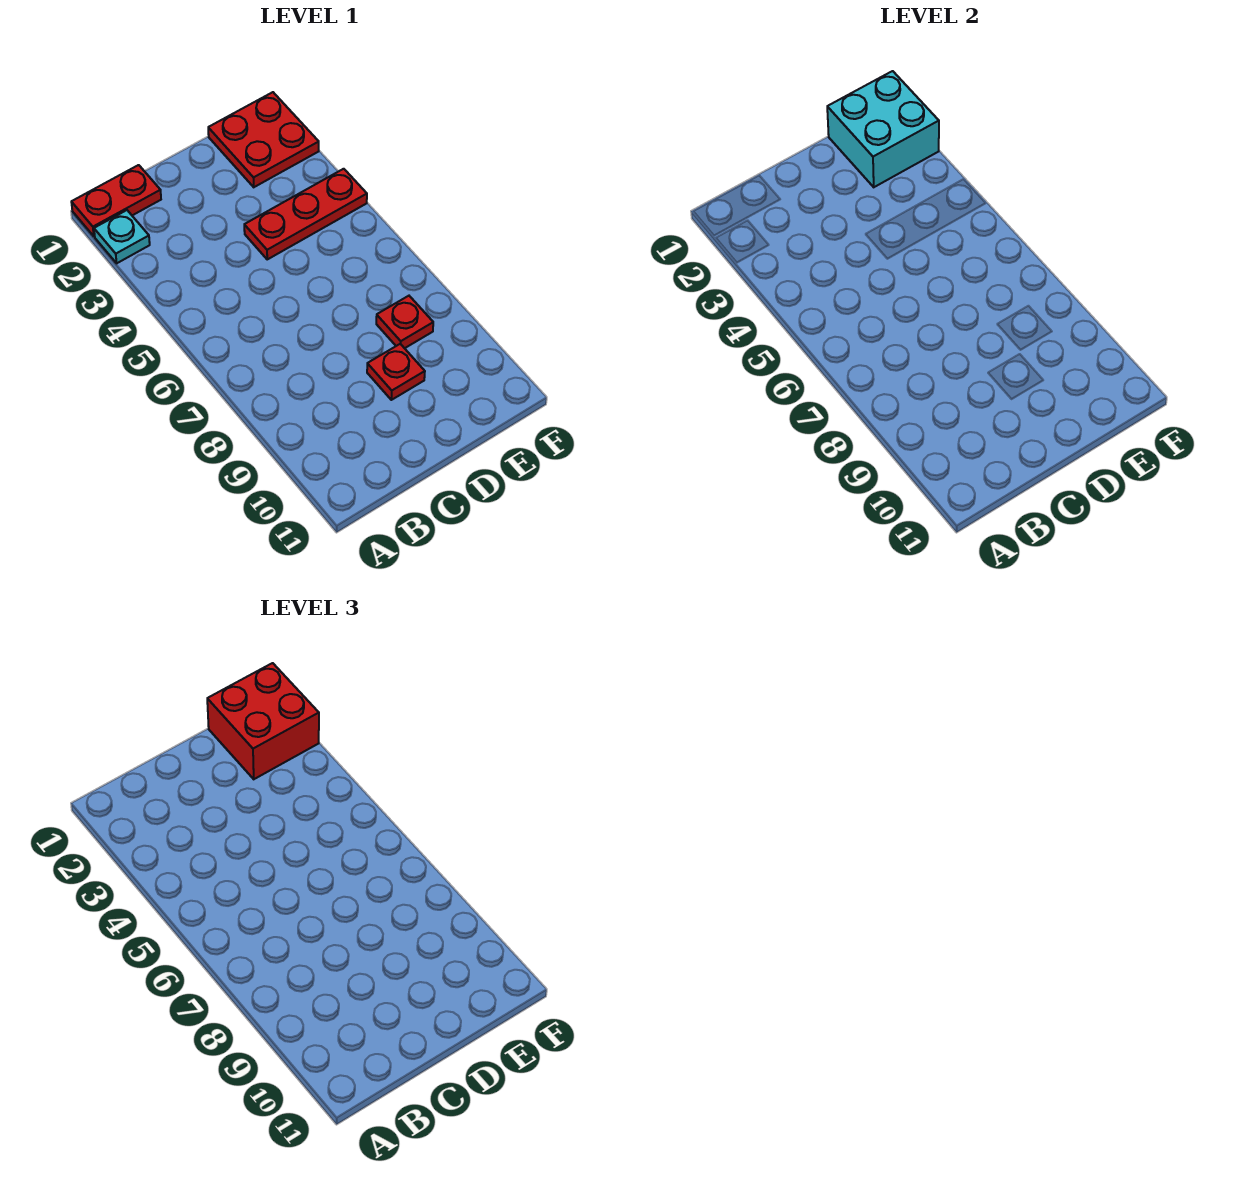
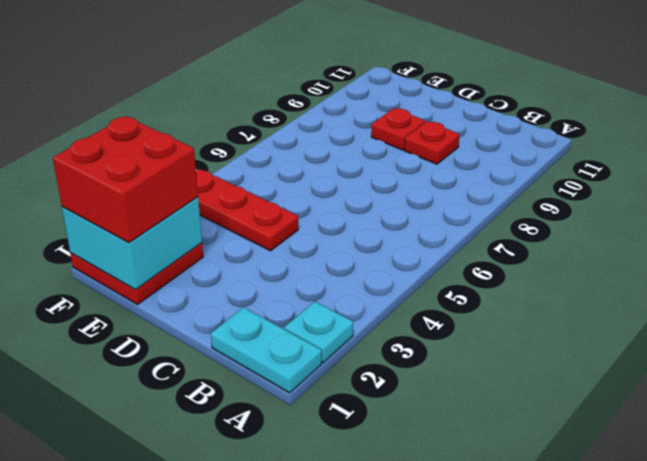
red plate A1:B1 level 1 -> cyan plate A1:B1 level 1
red plate E8 level 1 -> red plate C9 level 1

